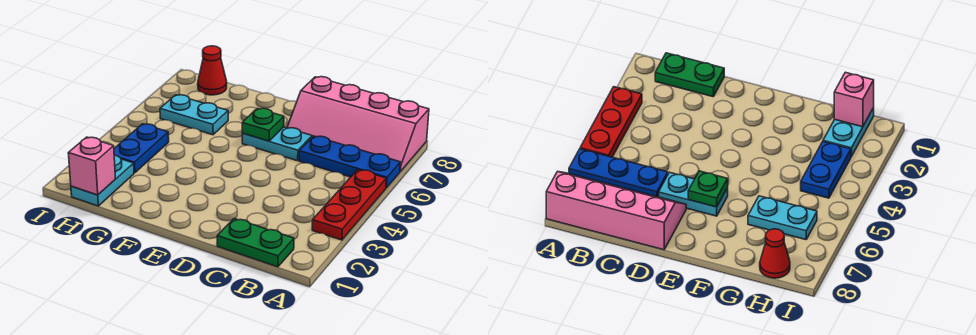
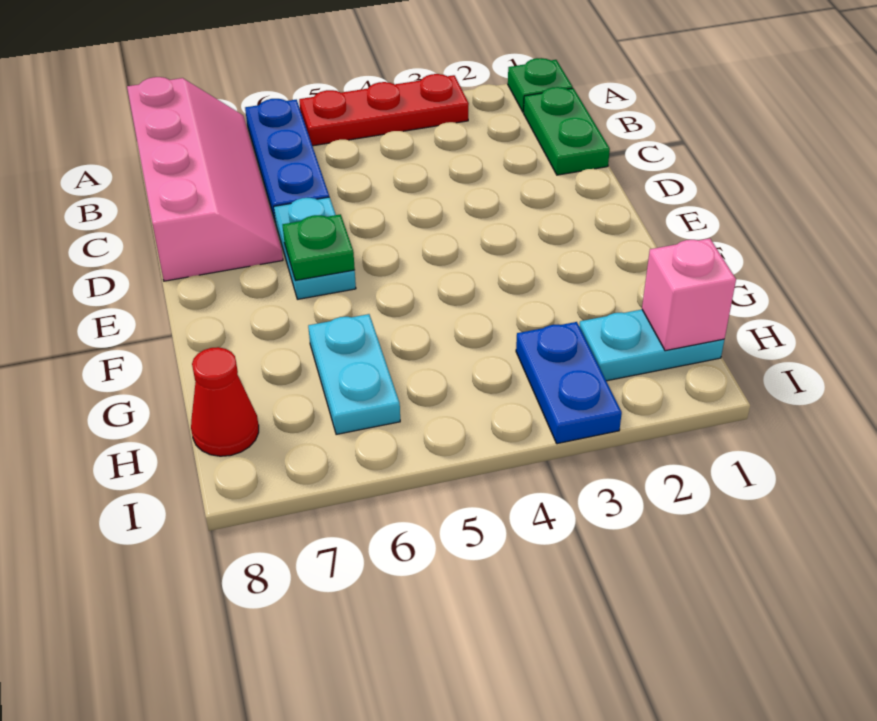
none -> green plate A1 level 1
blue plate H3:H4 level 1 -> blue plate H3:I3 level 1

